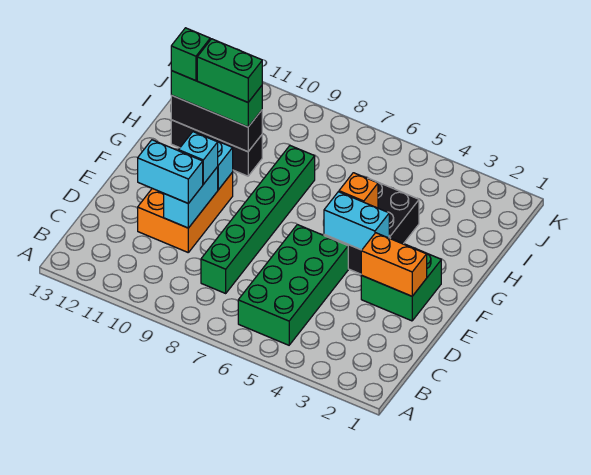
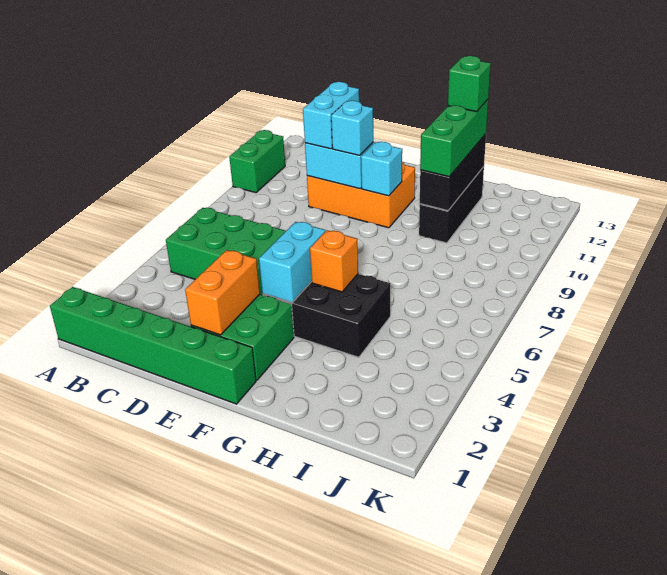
green brick C8:H8 level 1 -> green brick A1:F1 level 1
green brick H10:H11 level 4 -> green brick A10:A11 level 1

